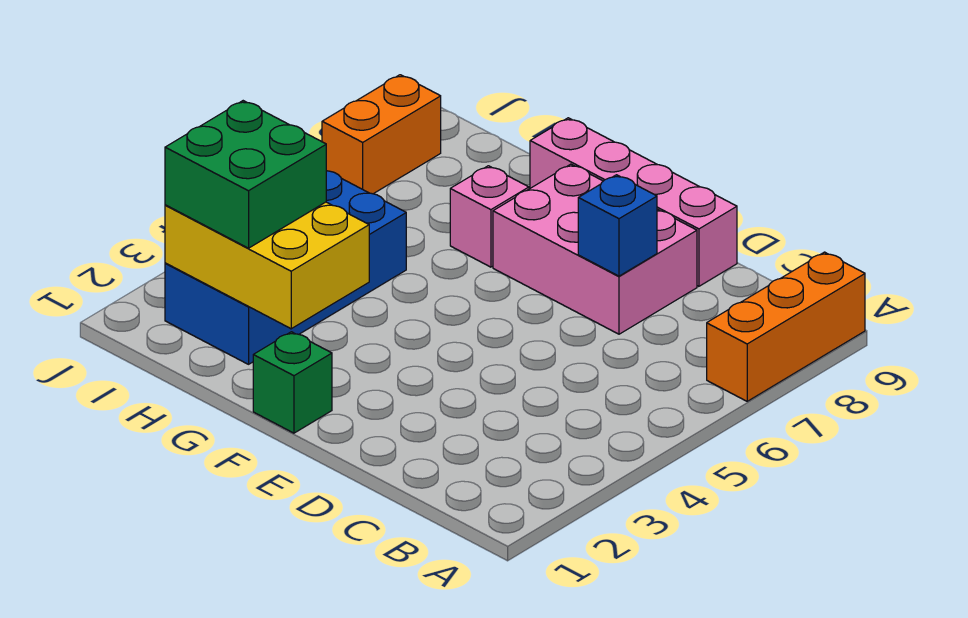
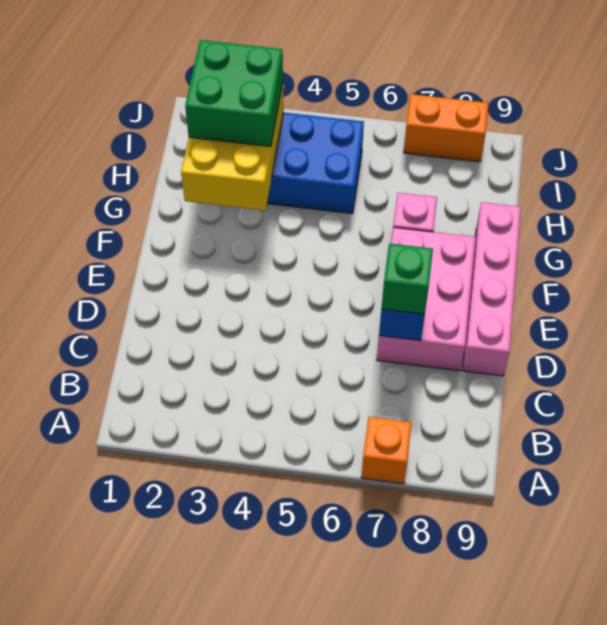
orange brick A7:A9 level 1 -> orange brick A7 level 1
green brick F1 level 1 -> green brick D7 level 3

